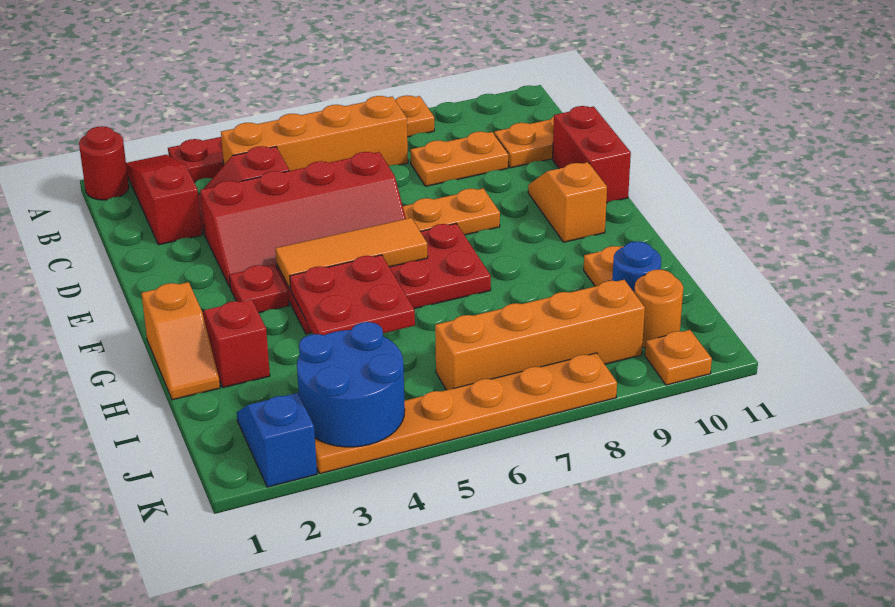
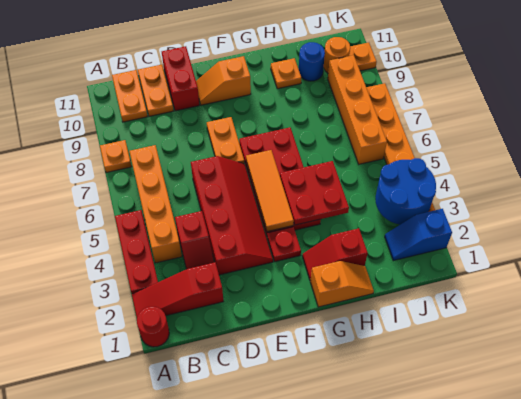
orange plate C8:C9 level 1 -> orange plate B10:B11 level 1
red brick D11:E11 level 1 -> red brick D10:D11 level 1

